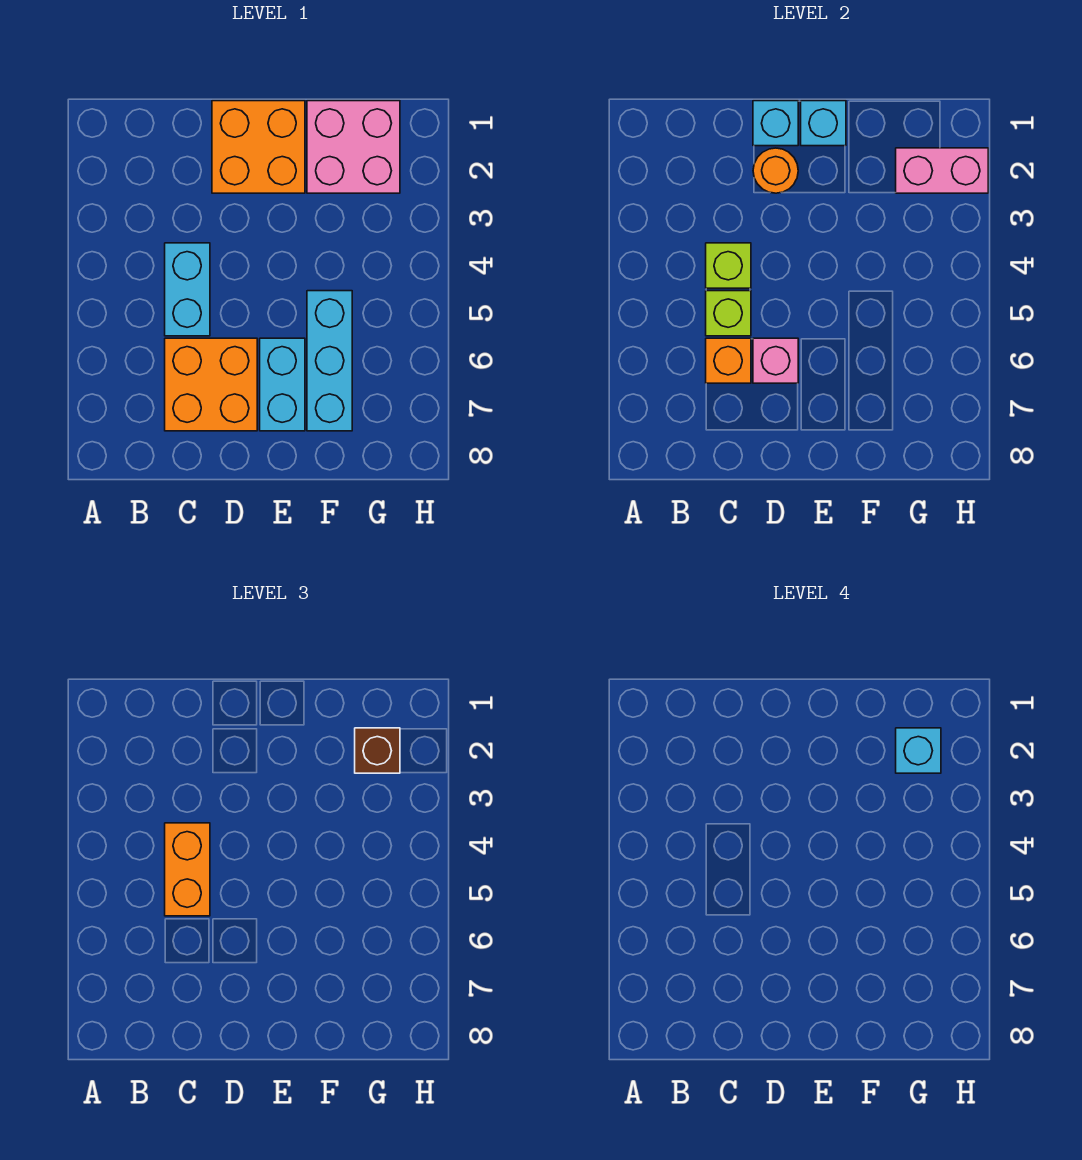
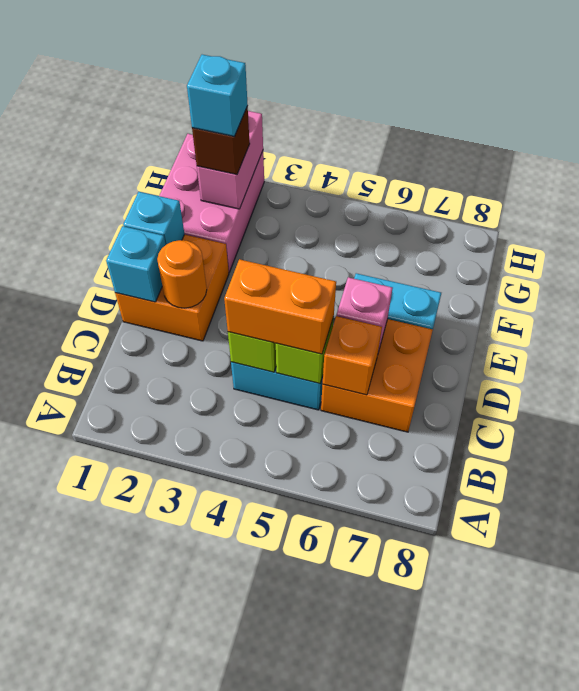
pink brick F1:G2 level 1 -> pink brick F1:H2 level 1
cyan brick F5:F7 level 1 -> none

